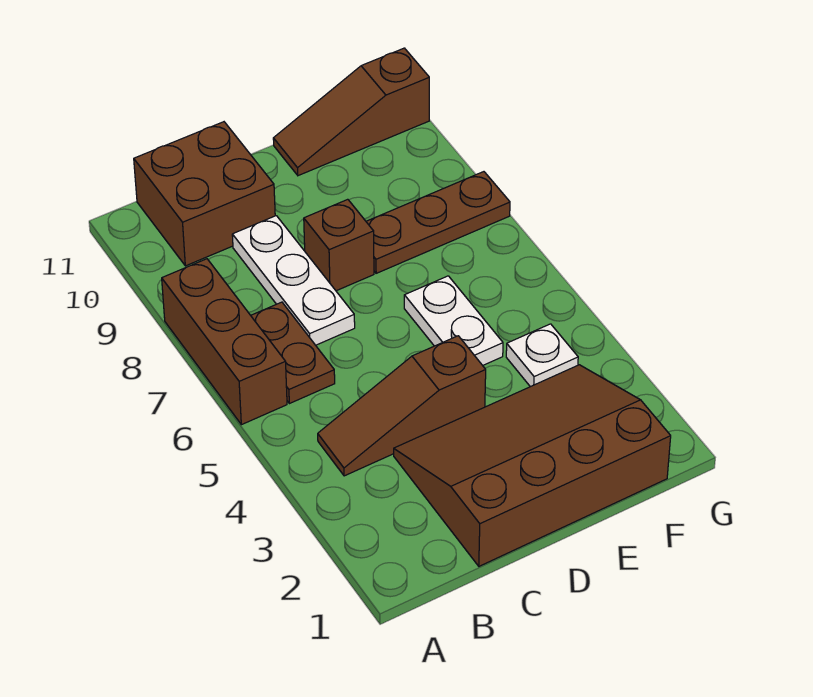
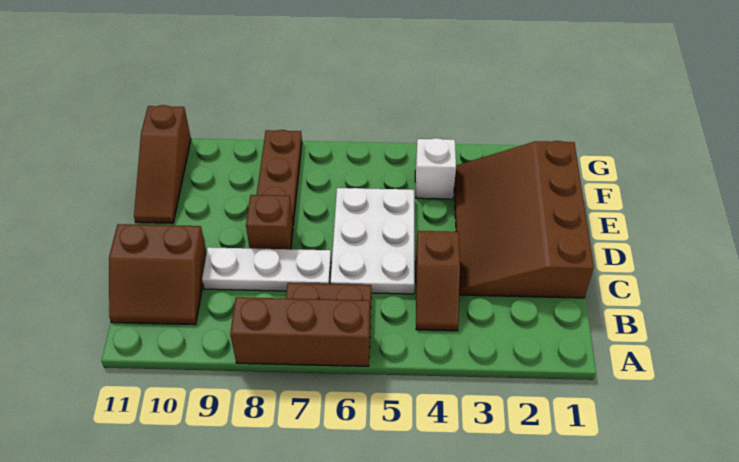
brown slope B4:D4 level 1 top D -> brown slope B4:C4 level 1 top C
brown brick B10:C11 level 1 -> brown slope B10:C11 level 1 top C
white plate E5:E6 level 1 -> white plate C5:E6 level 1
white plate F4 level 1 -> white brick F4 level 1

